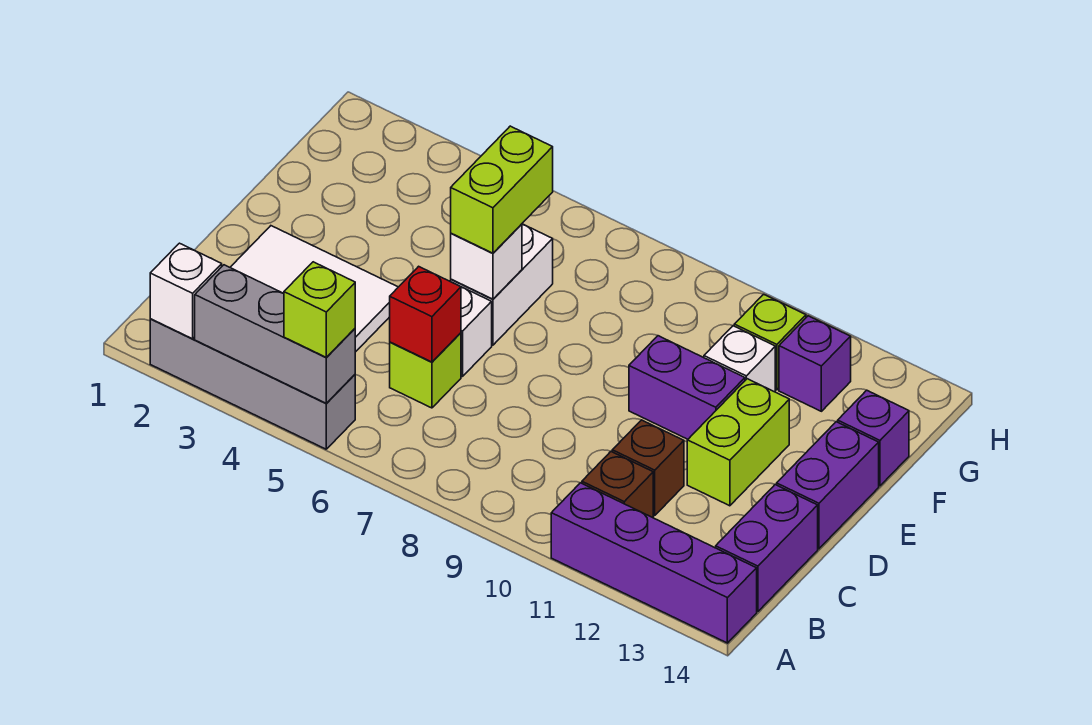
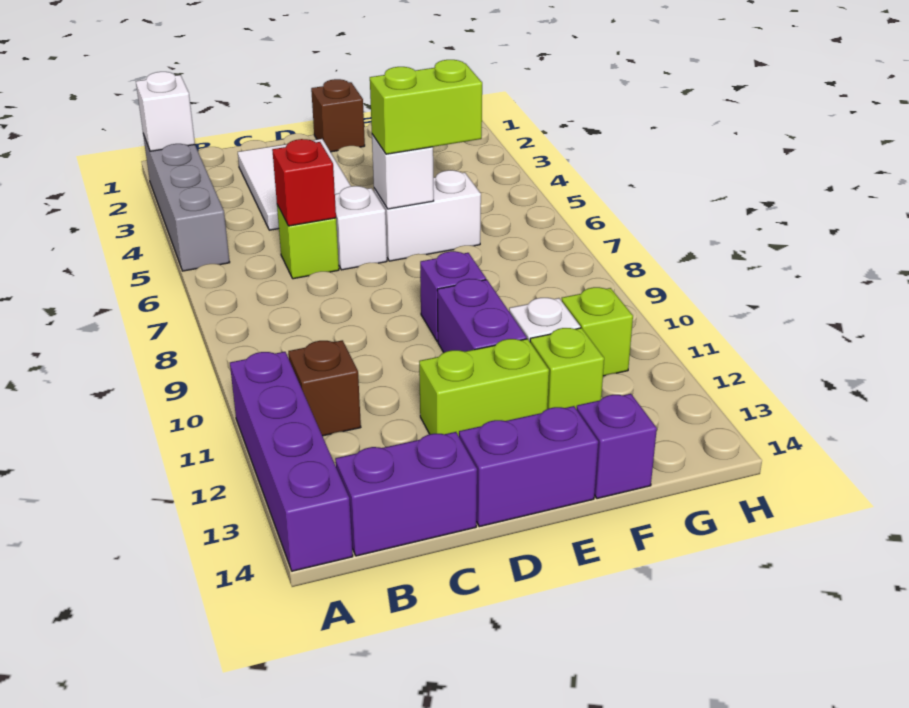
grey brick A3:A5 level 2 -> none
lime brick A5 level 3 -> lime brick F12 level 1
brown brick C11 level 1 -> brown brick E1 level 1
purple brick G12 level 1 -> purple brick E9 level 1

